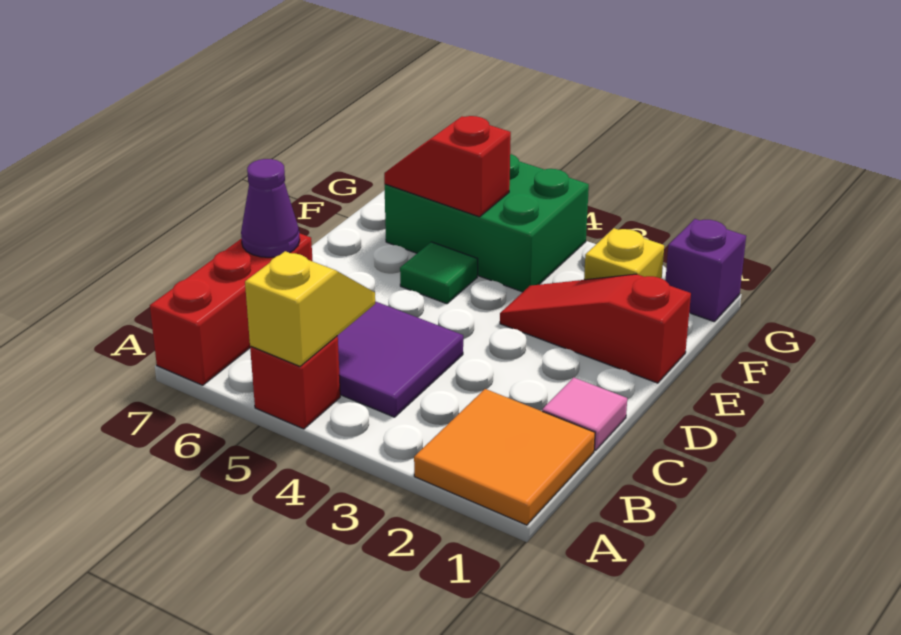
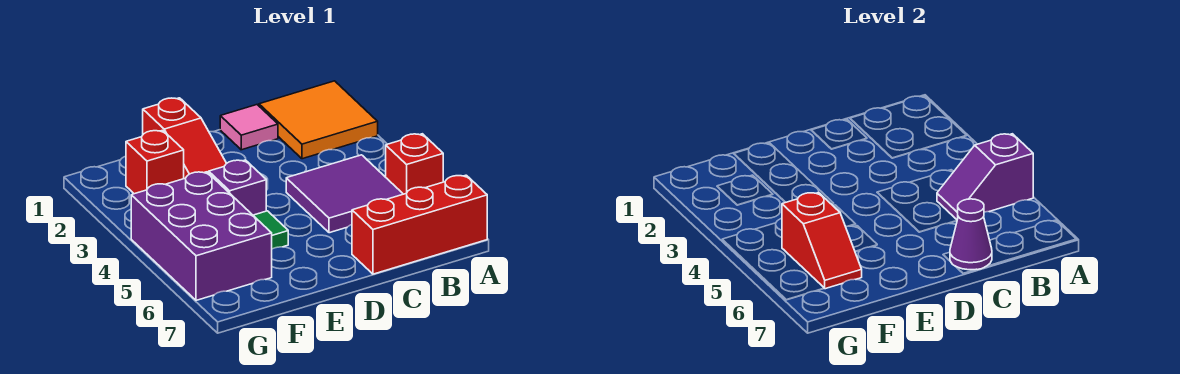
yellow slope A5:B5 level 2 top A -> purple slope A5:B5 level 2 top A
yellow brick F2 level 1 -> red brick F2 level 1
green brick F4:G6 level 1 -> purple brick F4:G6 level 1
purple brick G1 level 1 -> purple brick E4 level 1

